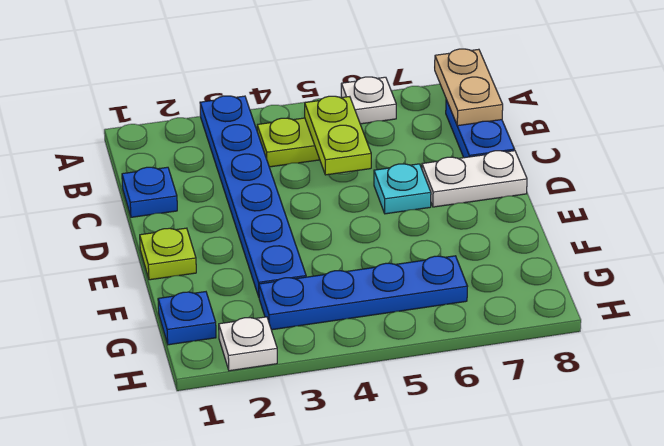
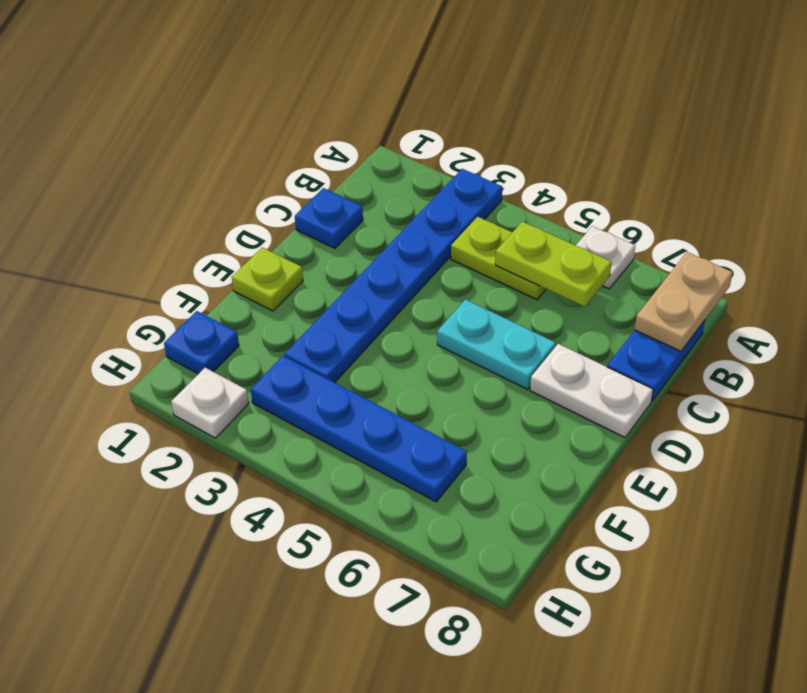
lime plate B5:C5 level 2 -> lime plate B5:B6 level 2
cyan plate D6 level 1 -> cyan plate D5:D6 level 1

